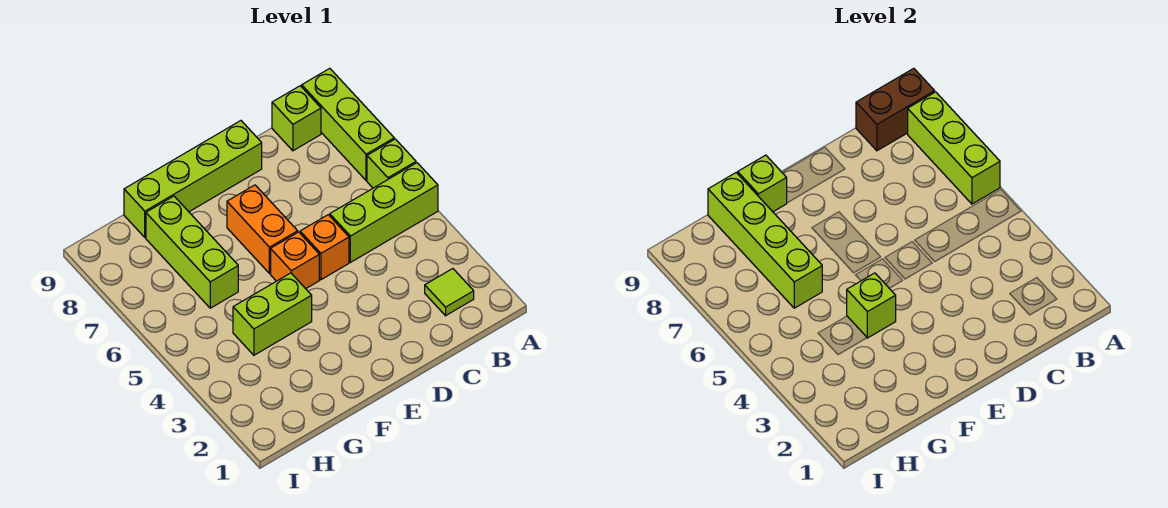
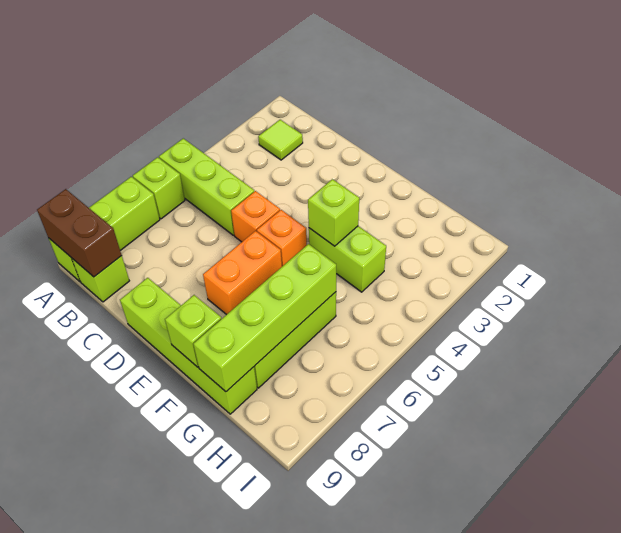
lime brick A6:A8 level 2 -> none

